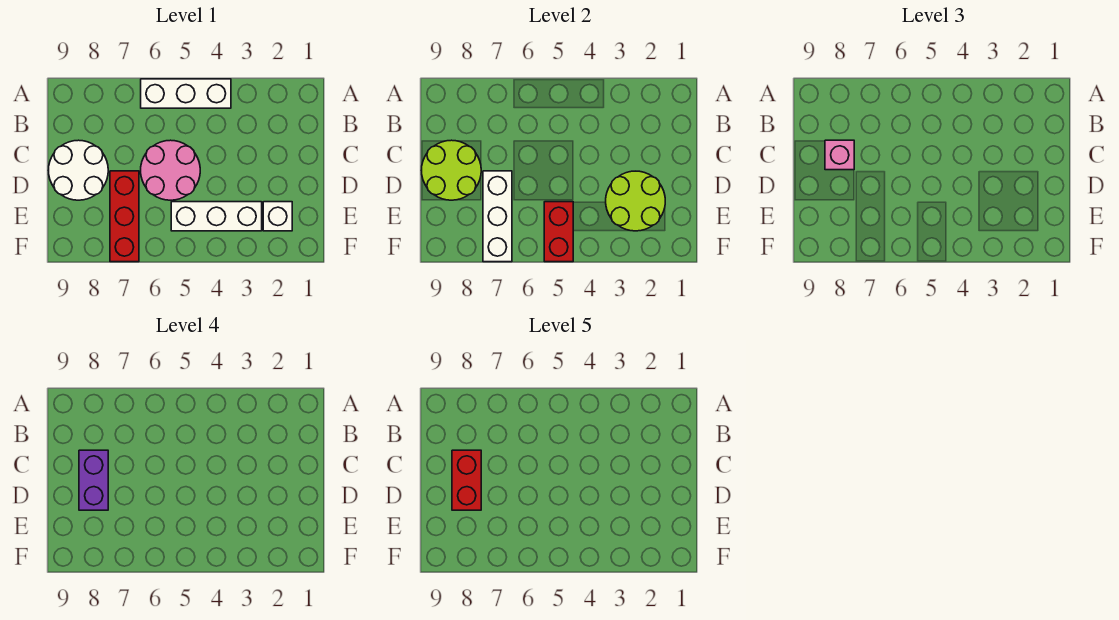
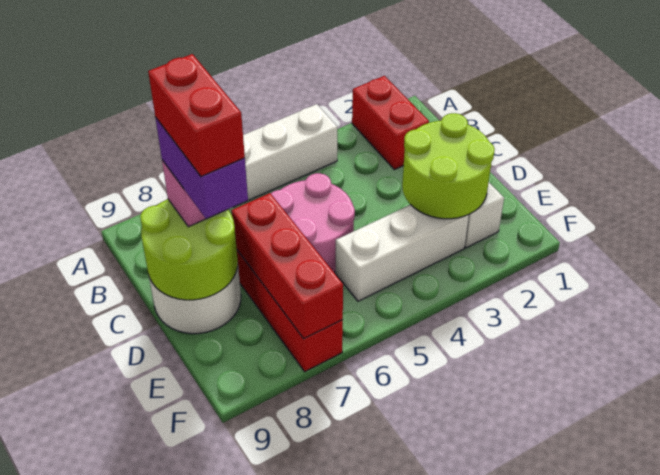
white brick D7:F7 level 2 -> red brick D7:F7 level 2
red brick E5:F5 level 2 -> red brick A2:B2 level 1

